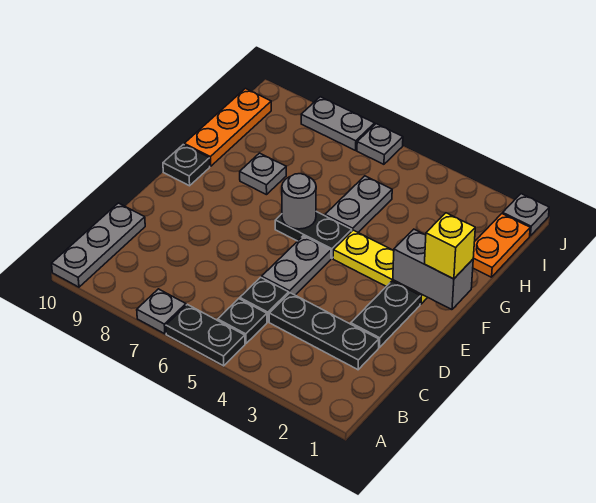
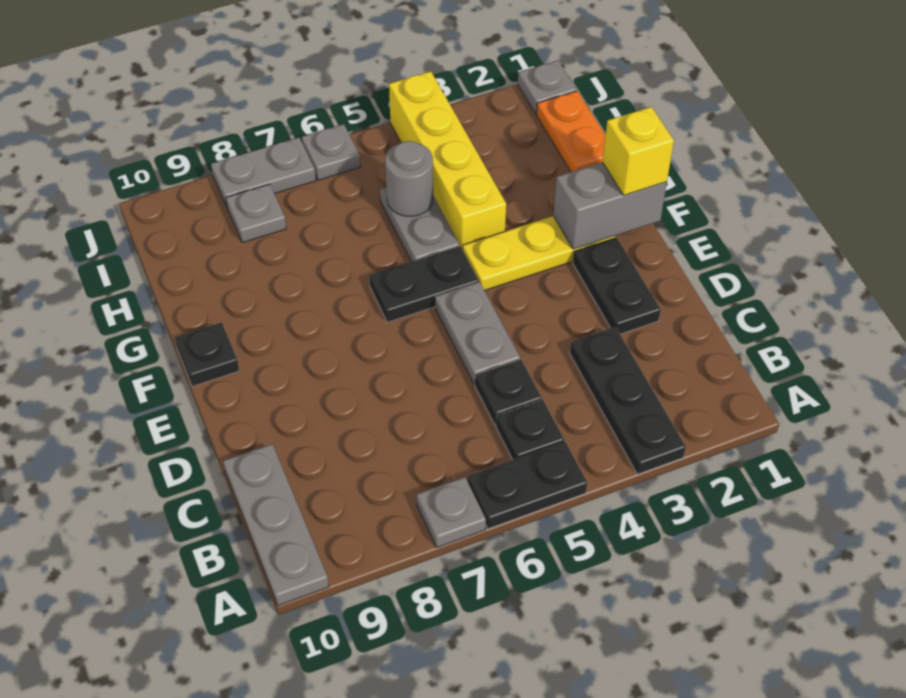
black plate C2:C4 level 1 -> black plate A3:C3 level 1
grey round brick F6 level 2 -> grey round brick H5 level 2
none -> yellow brick G4:J4 level 1
grey plate G8 level 1 -> grey plate I8 level 1
orange plate G10:I10 level 1 -> none

